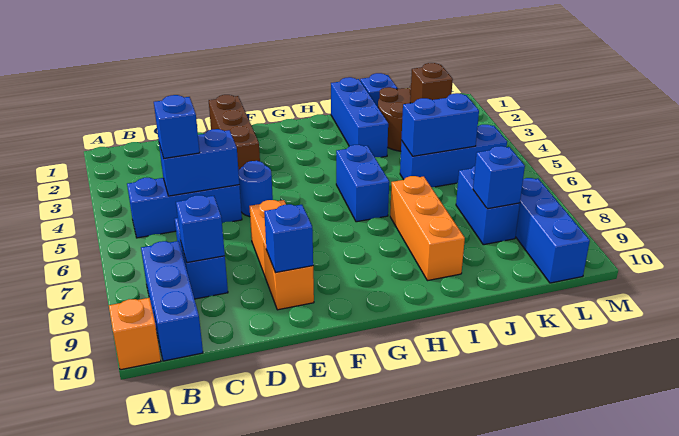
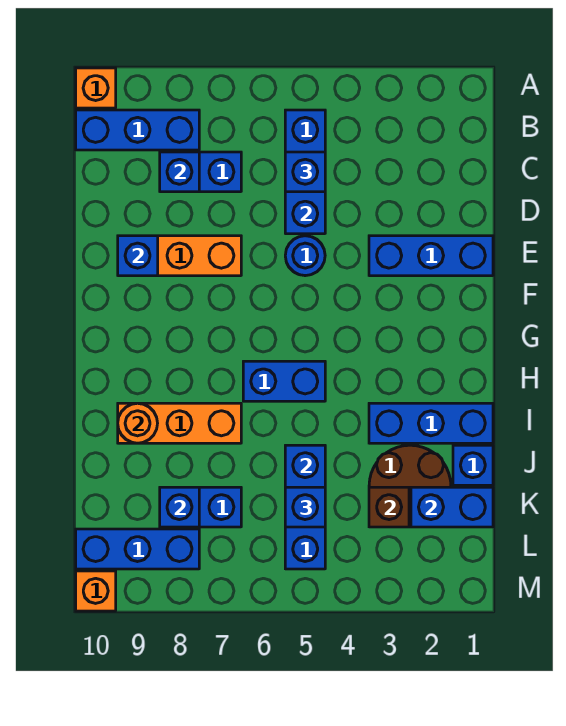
brown brick E1:E3 level 1 -> blue brick E1:E3 level 1
none -> orange round brick I9 level 2
none -> blue brick K1:K2 level 2
none -> blue brick K5 level 3
none -> orange brick M10 level 1

